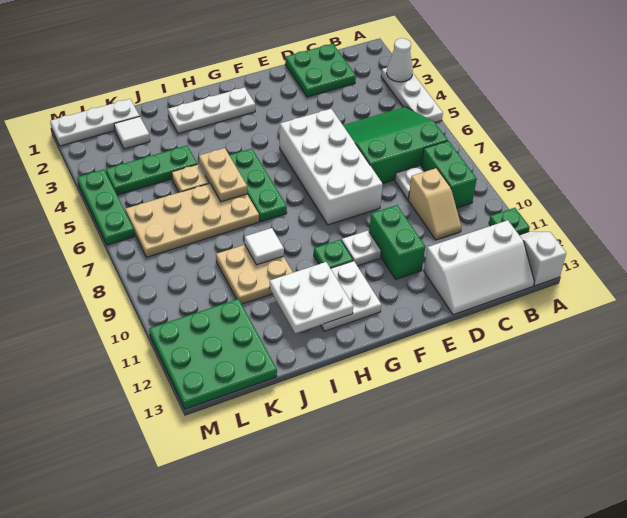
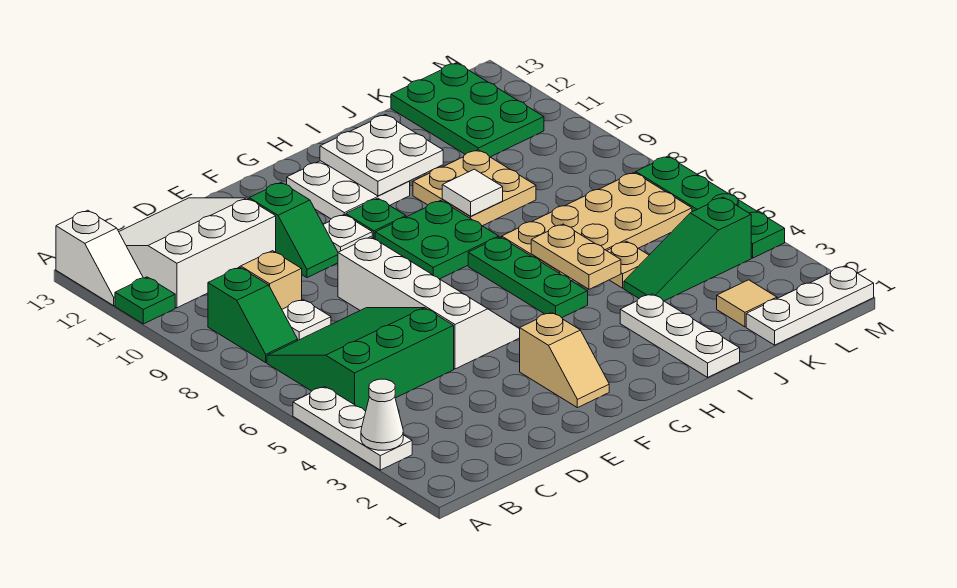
green slope B5:D7 level 1 top 7 -> green slope B5:D7 level 1 top 5
green brick B8:B9 level 1 -> green slope B8:B9 level 1 top 9
white slope B12:D13 level 1 top 12 -> white slope B11:D13 level 1 top 11
green plate C1:D2 level 1 -> green plate G8:H9 level 1
white brick E5:F8 level 1 -> white slope E5:F8 level 1 top E
green brick E10:E11 level 1 -> green slope E10:E11 level 1 top 11
none -> tan slope F2:F3 level 1 top 3
white plate G2:I2 level 1 -> white plate I1:I3 level 1
green plate J4:L4 level 1 -> green slope J4:L4 level 1 top L
white tile K2 level 1 -> tan tile K2 level 1
green plate K11:M13 level 1 -> green plate K11:L13 level 1
green plate M4:M6 level 1 -> green plate M4:M7 level 1

